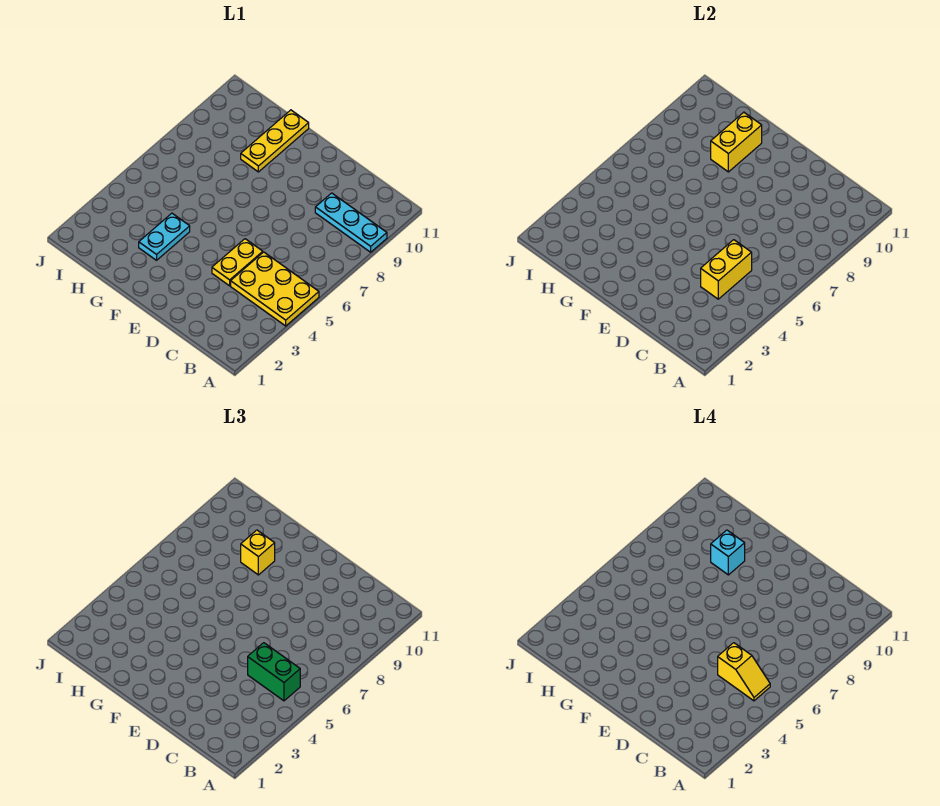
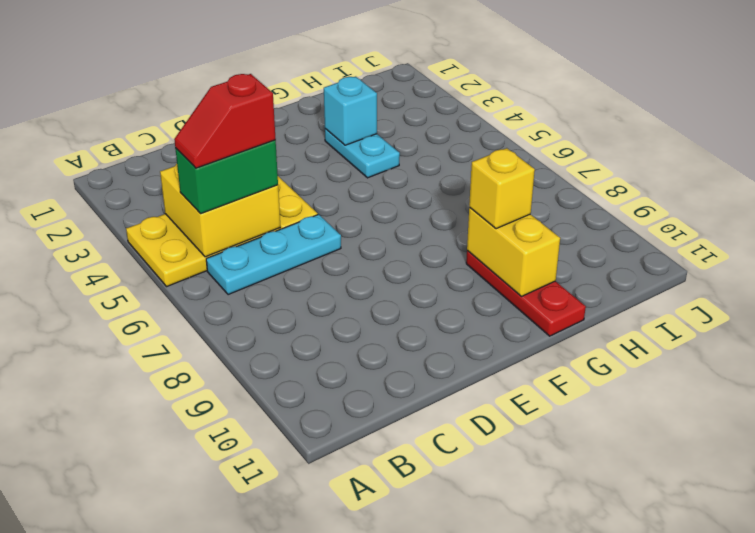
cyan plate A9:C9 level 1 -> cyan plate B6:D6 level 1
yellow slope B5:C5 level 4 top C -> red slope B5:C5 level 4 top C
yellow brick C4:C5 level 2 -> yellow brick B4:C5 level 2
yellow plate G9:G11 level 1 -> red plate G9:G11 level 1
cyan brick G9 level 4 -> cyan brick G3 level 2

